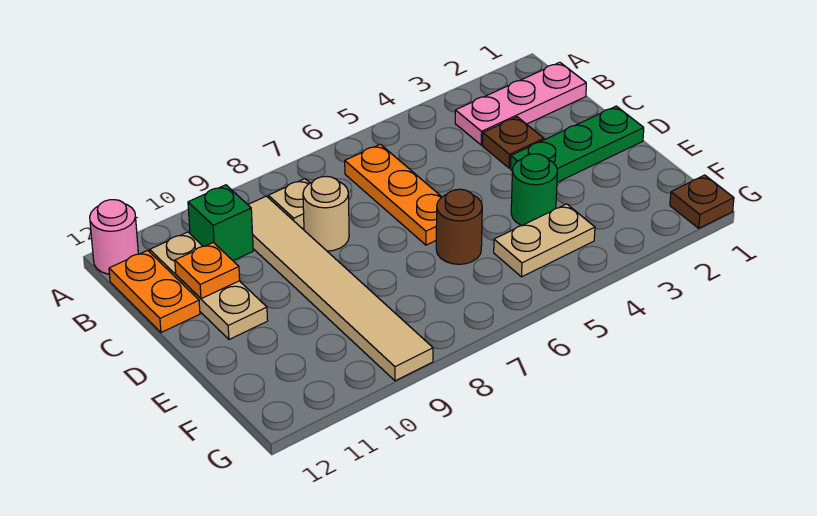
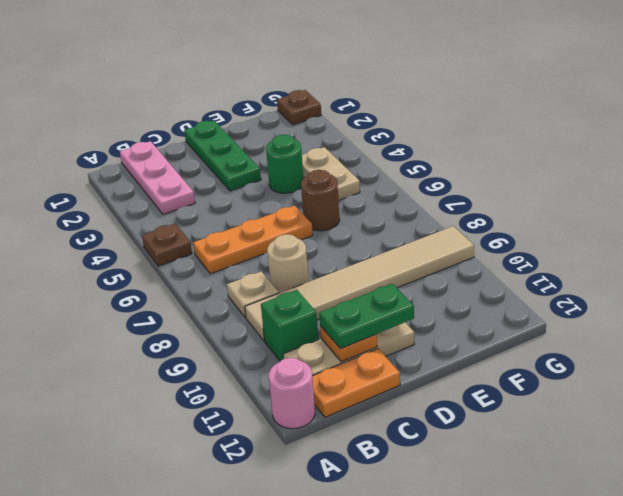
brown plate C3 level 1 -> brown plate A5 level 1
none -> green plate C11:D11 level 3

